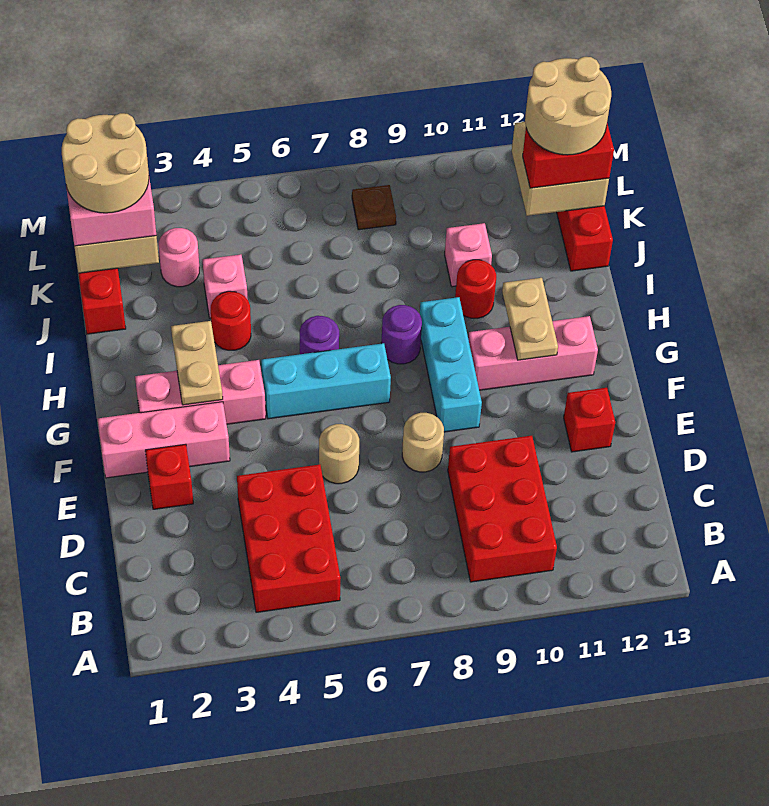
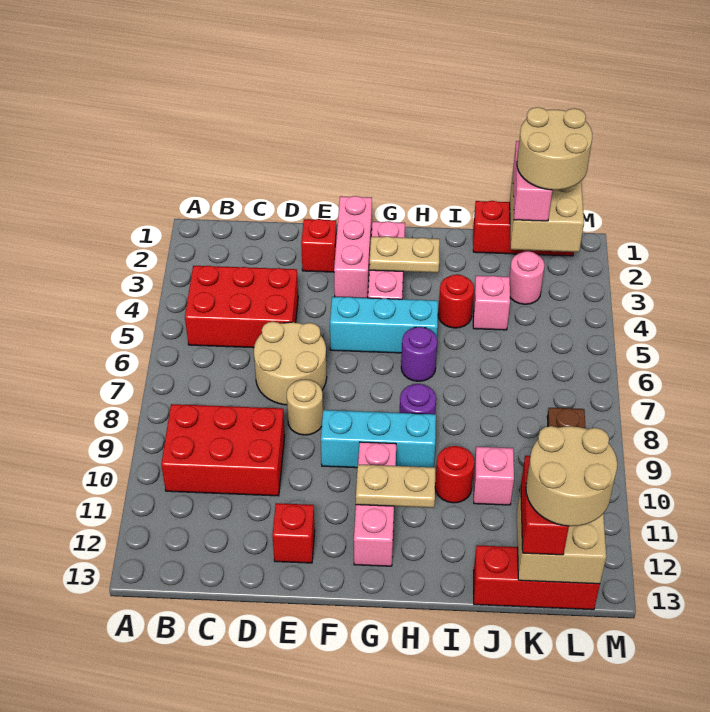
tan round brick E6 level 1 -> tan round brick D6:E7 level 1
cyan brick G5:G7 level 1 -> cyan brick F5:H5 level 1

